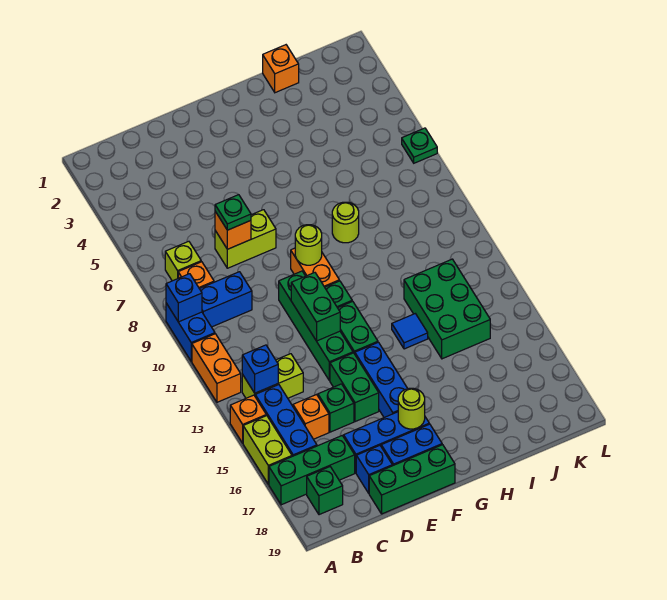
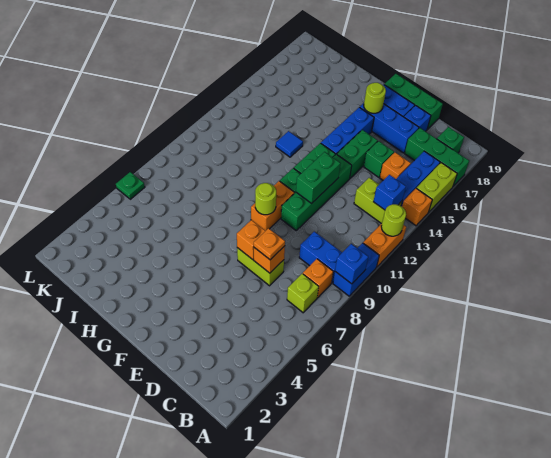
green plate D7 level 3 -> orange plate D7 level 3
lime round brick H8 level 1 -> lime round brick A12 level 2
orange brick I1 level 1 -> orange brick E7 level 2
green brick I12:J14 level 1 -> none

